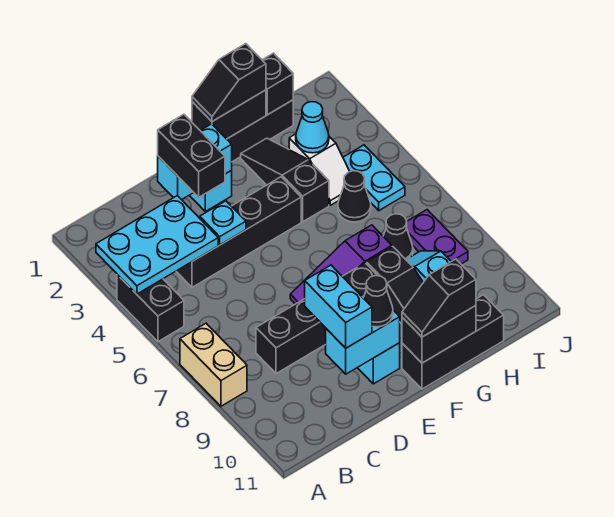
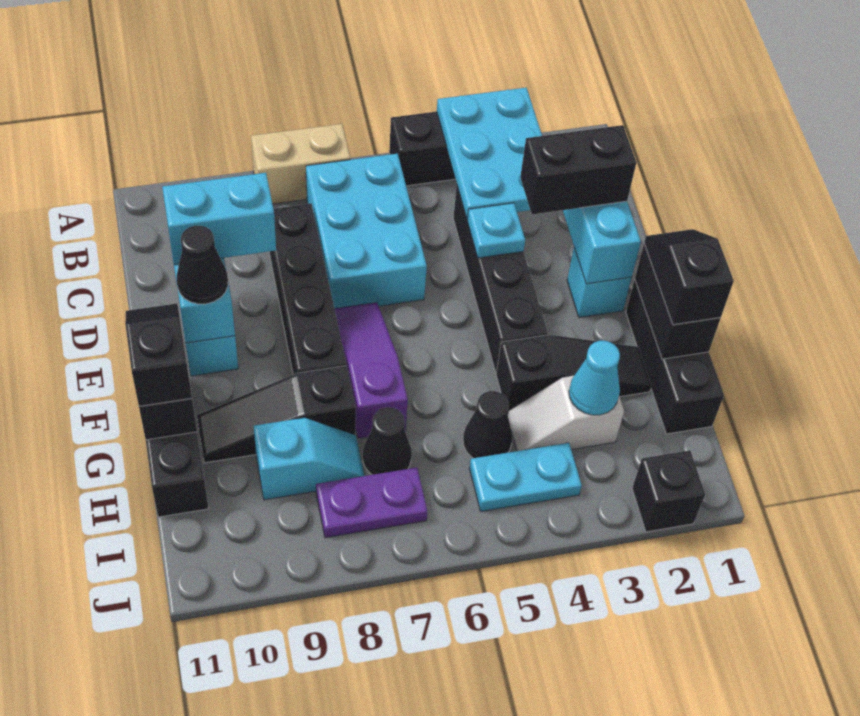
none -> cyan brick B6:D7 level 1
black brick H1 level 2 -> black brick J2 level 1

